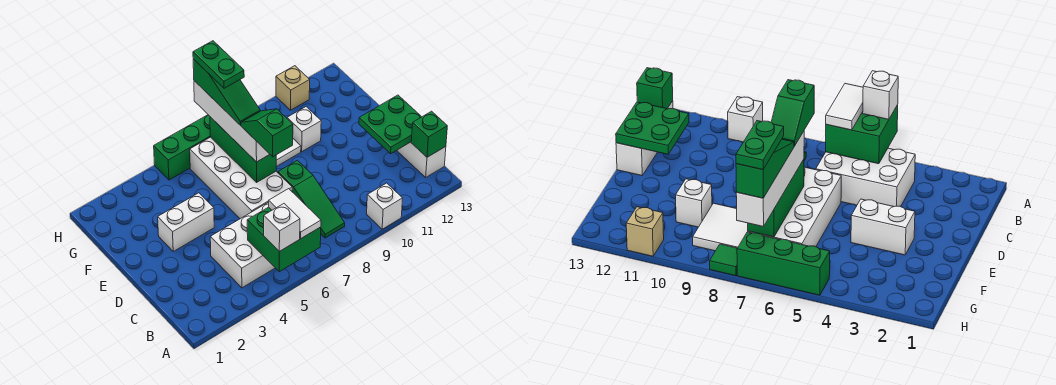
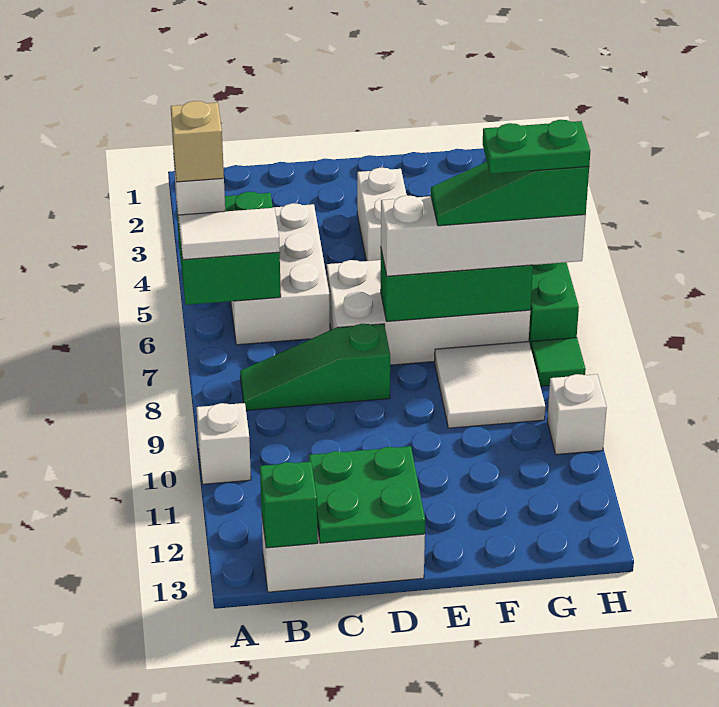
green slope D7:E7 level 4 top D -> none
white brick F10 level 1 -> white brick H10 level 1
tan brick H11 level 1 -> tan brick A5 level 4

